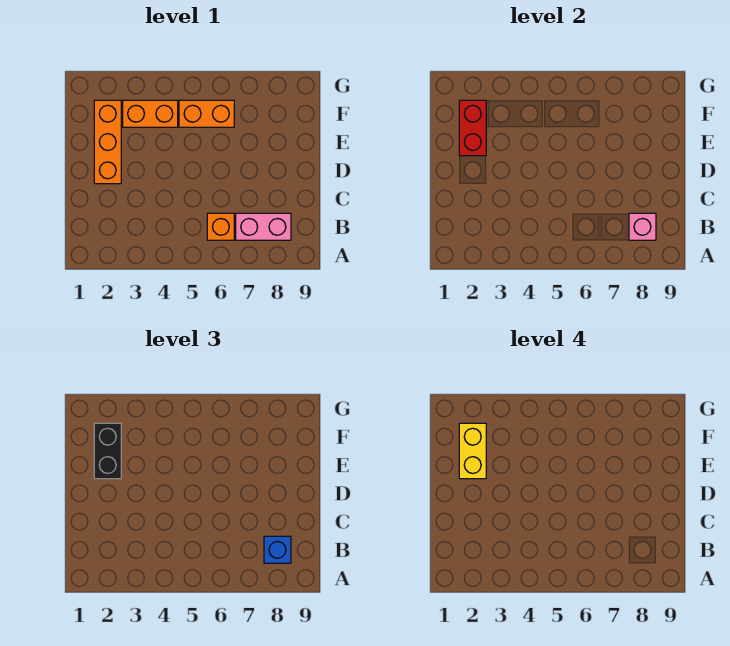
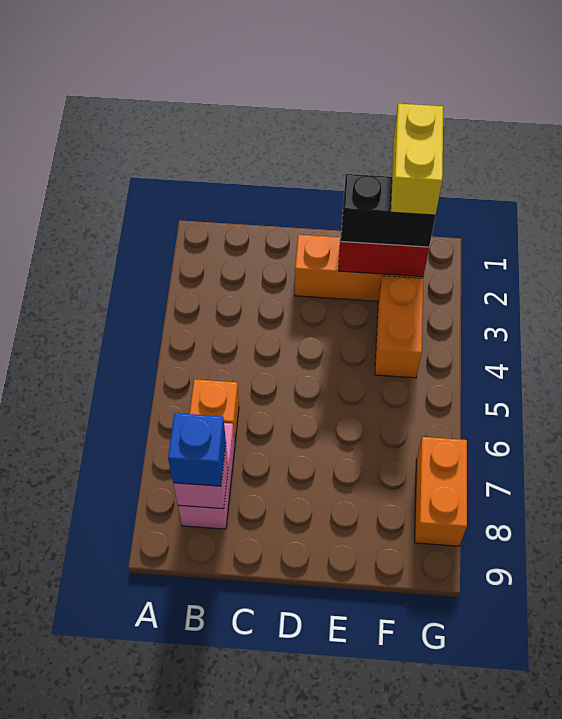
yellow brick E2:F2 level 4 -> yellow brick F1:F2 level 4
orange brick F5:F6 level 1 -> orange brick G7:G8 level 1

